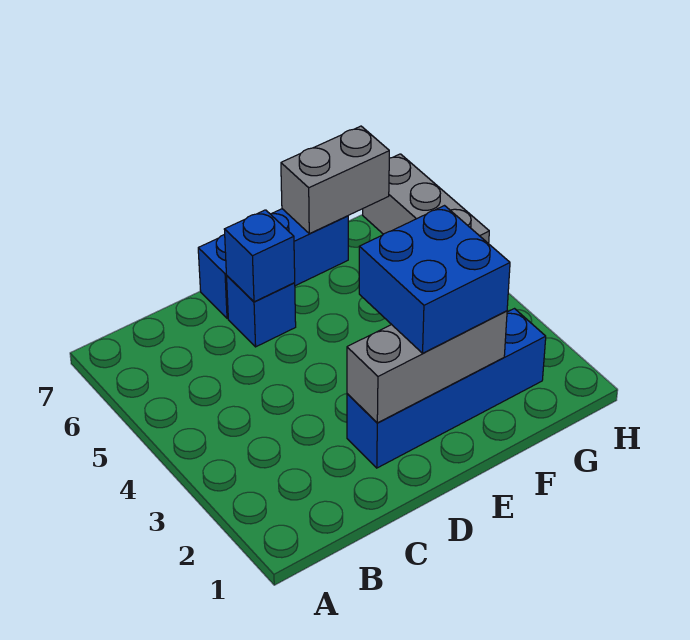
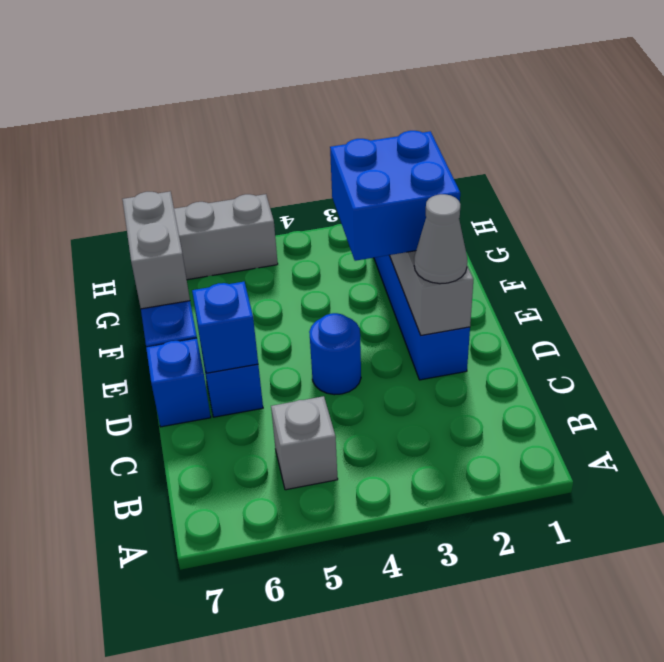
none -> grey brick B5 level 1
none -> grey cone D2 level 3
none -> blue round brick D4 level 1

